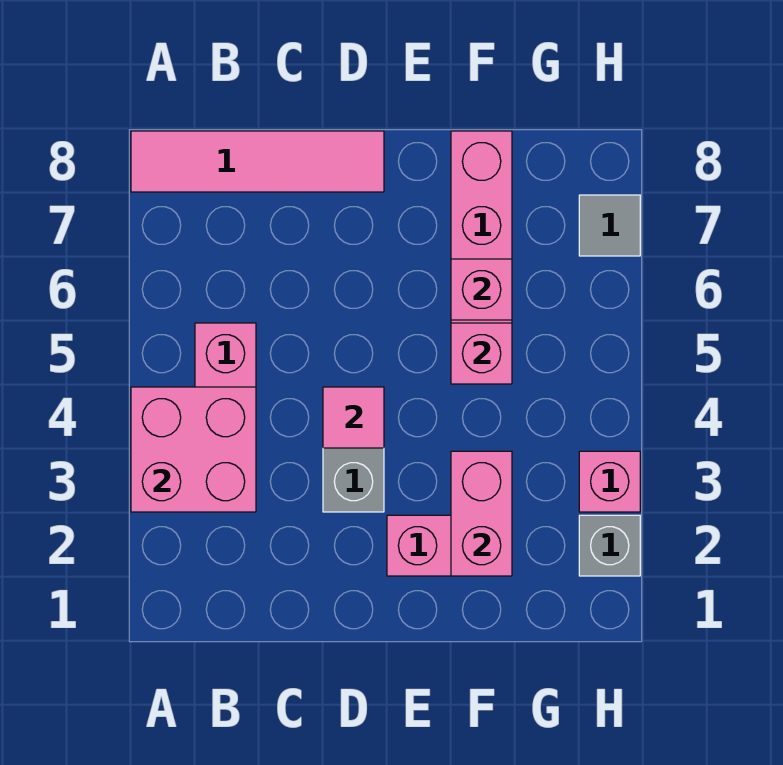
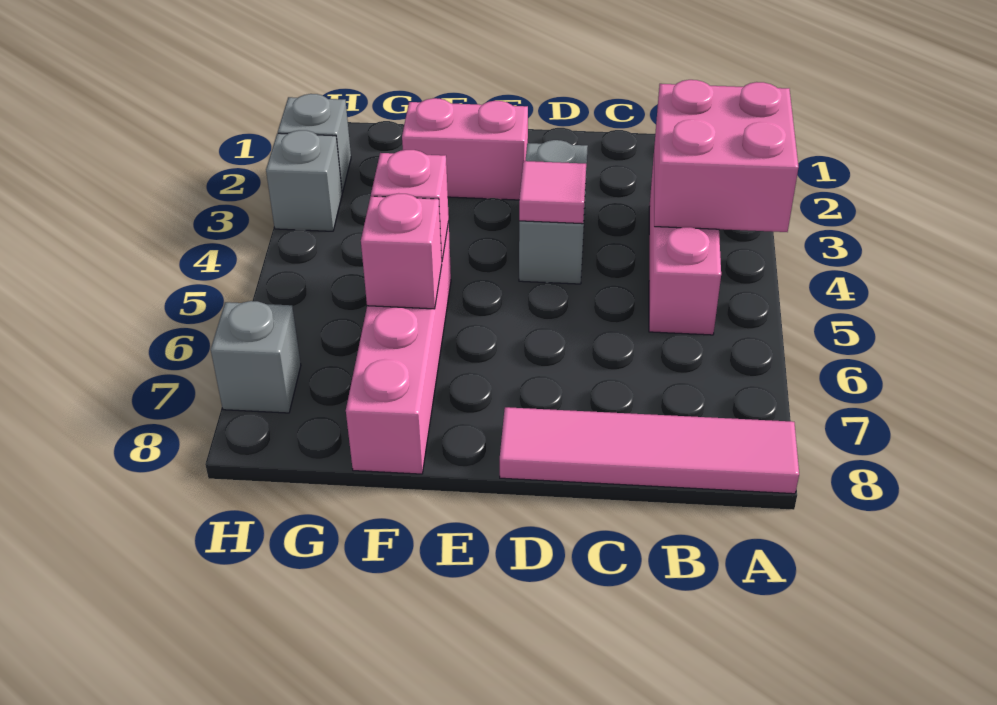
pink brick F2:F3 level 2 -> none
pink brick H3 level 1 -> grey brick H3 level 1
grey tile H7 level 1 -> grey brick H7 level 1

